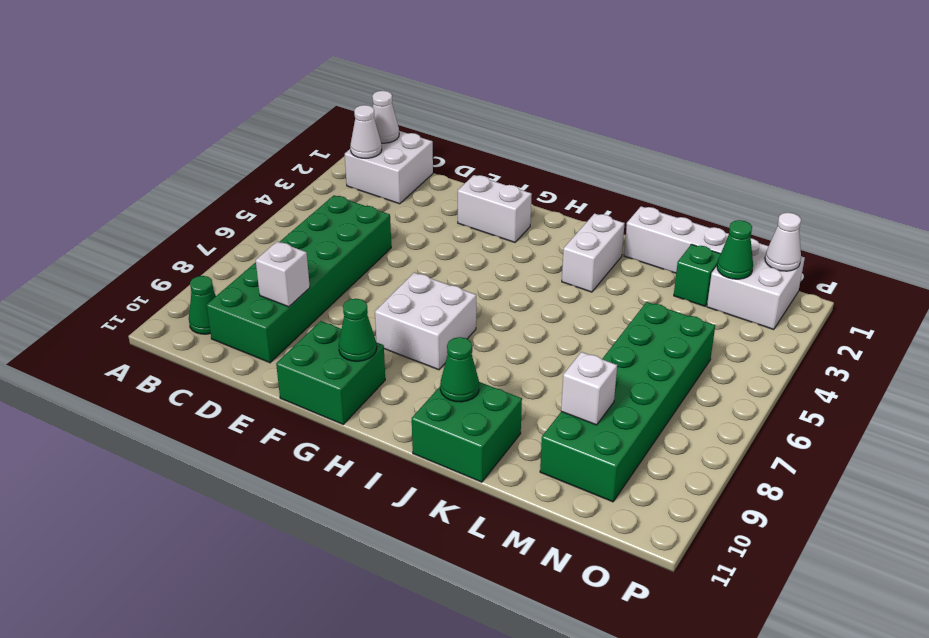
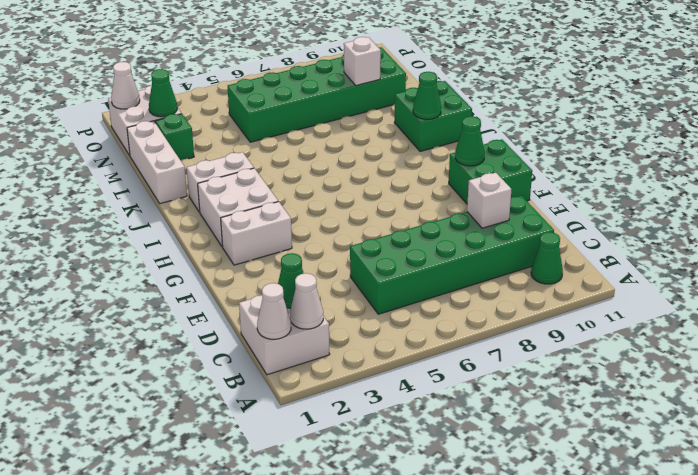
none -> green cone C2 level 2
white brick F2:G2 level 1 -> white brick G2:G3 level 1
white brick G7:H8 level 1 -> white brick H2:I3 level 1

